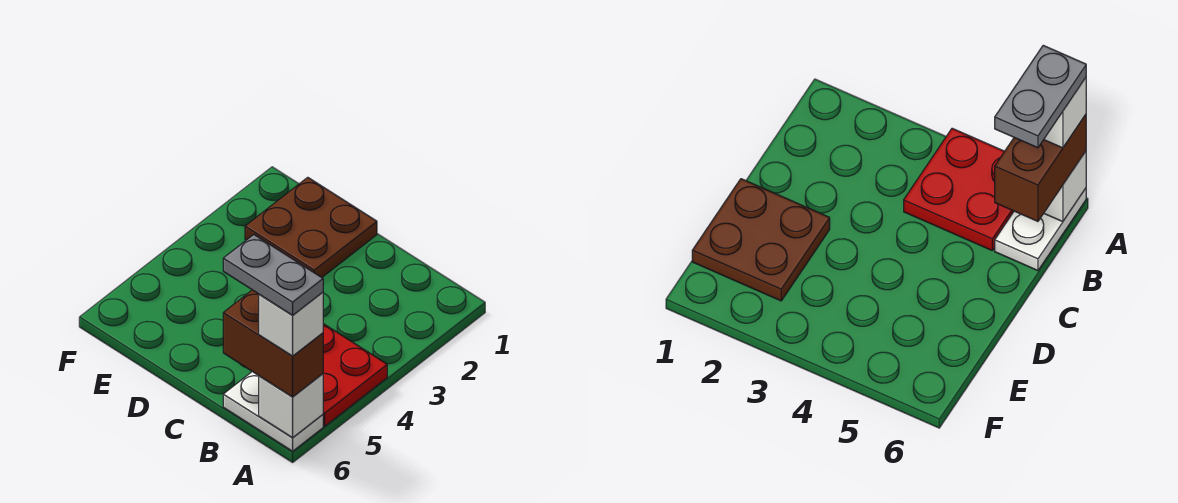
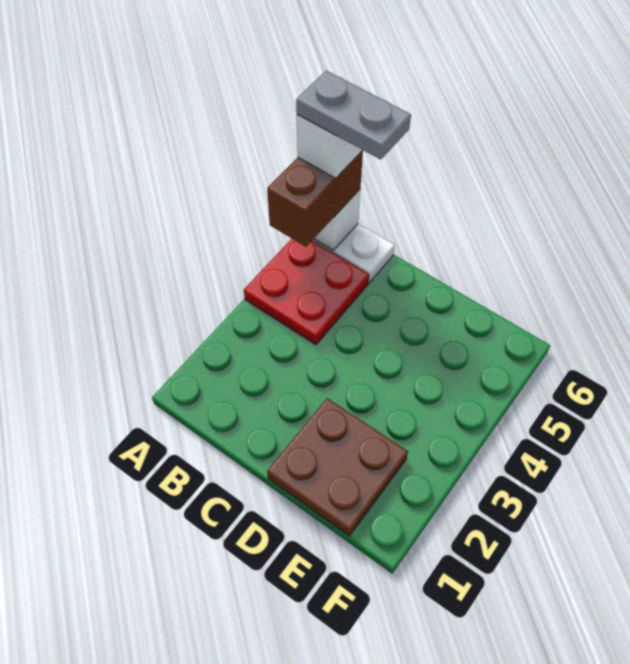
brown brick A6:B6 level 3 -> brown brick A5:A6 level 3

